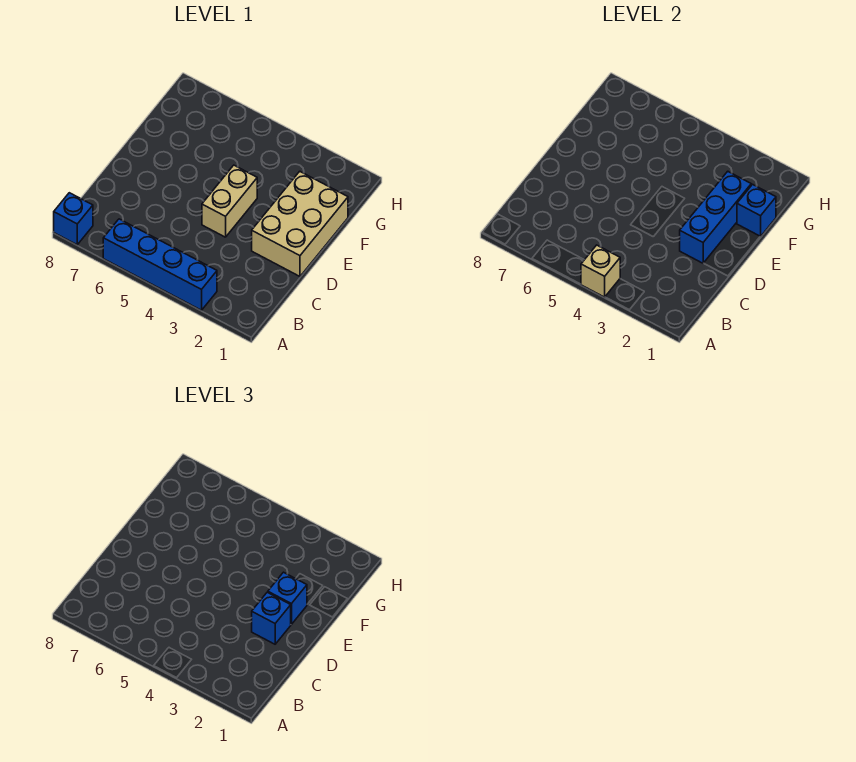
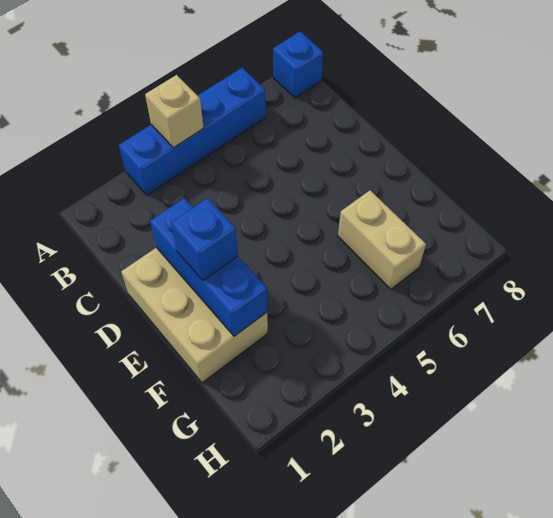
blue brick D2 level 3 -> none
tan brick D4:E4 level 1 -> tan brick F6:G6 level 1
blue brick F1 level 2 -> none

